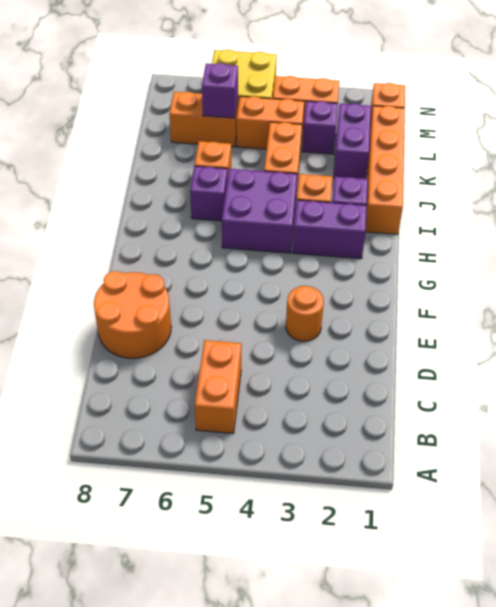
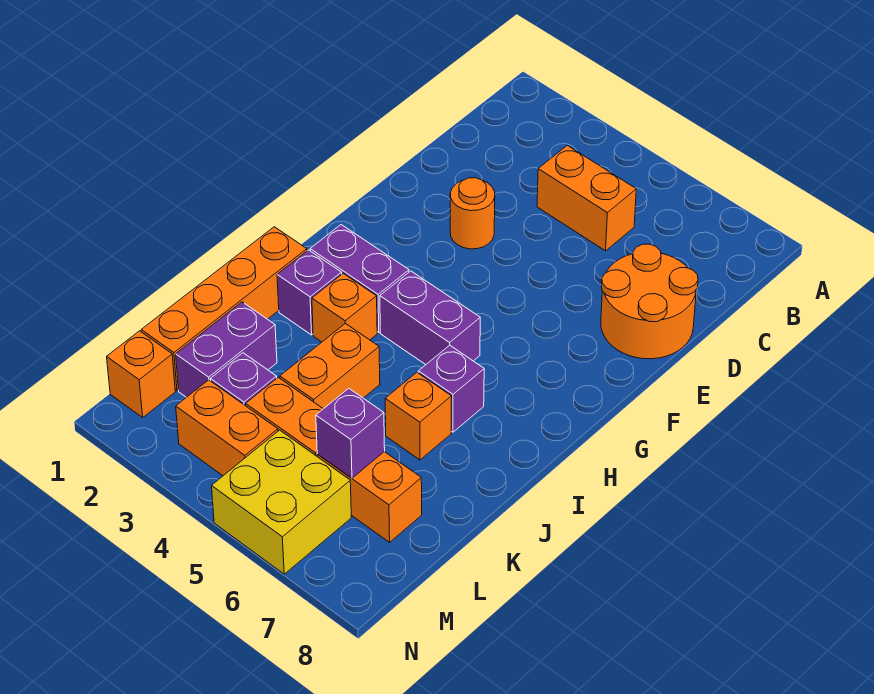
orange brick B5:C5 level 1 -> orange brick C4:C5 level 1
purple brick H4:I5 level 1 -> purple brick H4:H5 level 1

